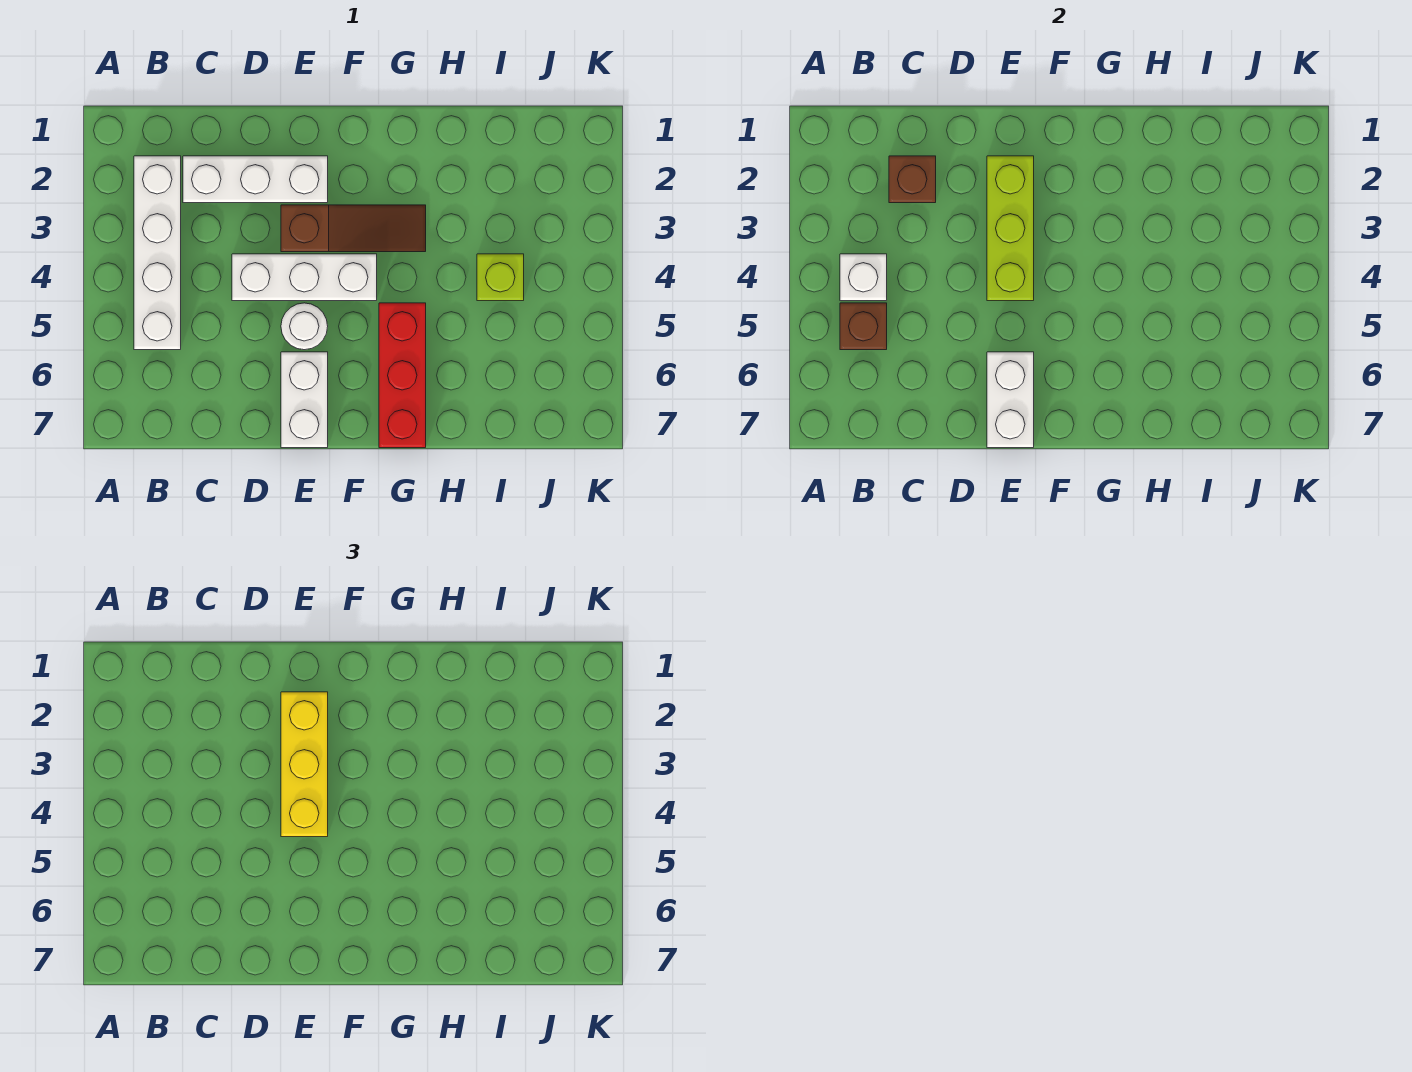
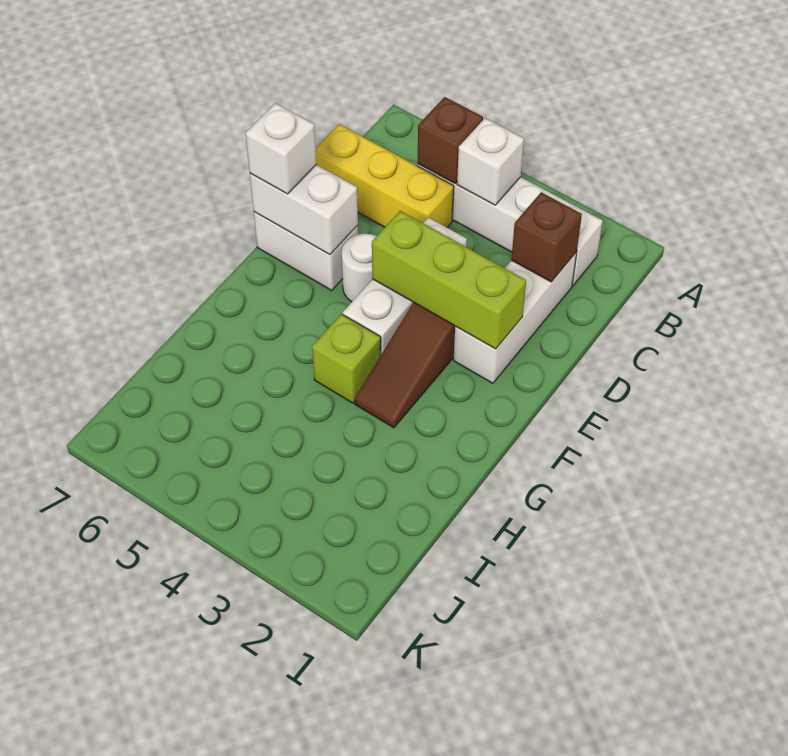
yellow brick E2:E4 level 3 -> yellow brick C5:C7 level 1
none -> white brick E7 level 3
red brick G5:G7 level 1 -> none
lime brick I4 level 1 -> lime brick G4 level 1

